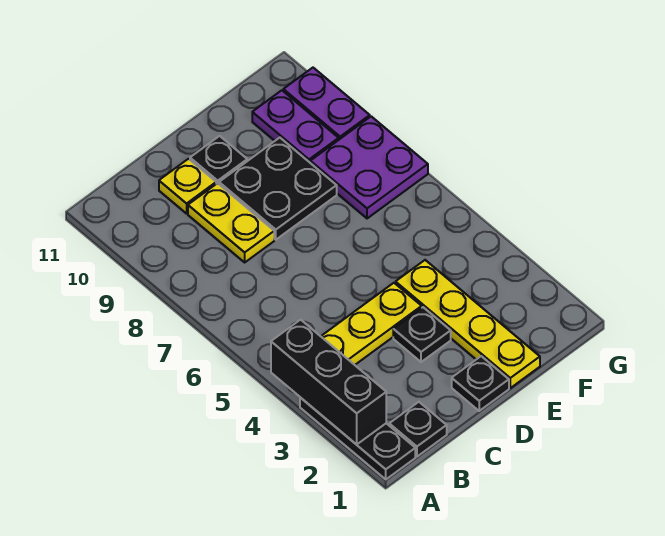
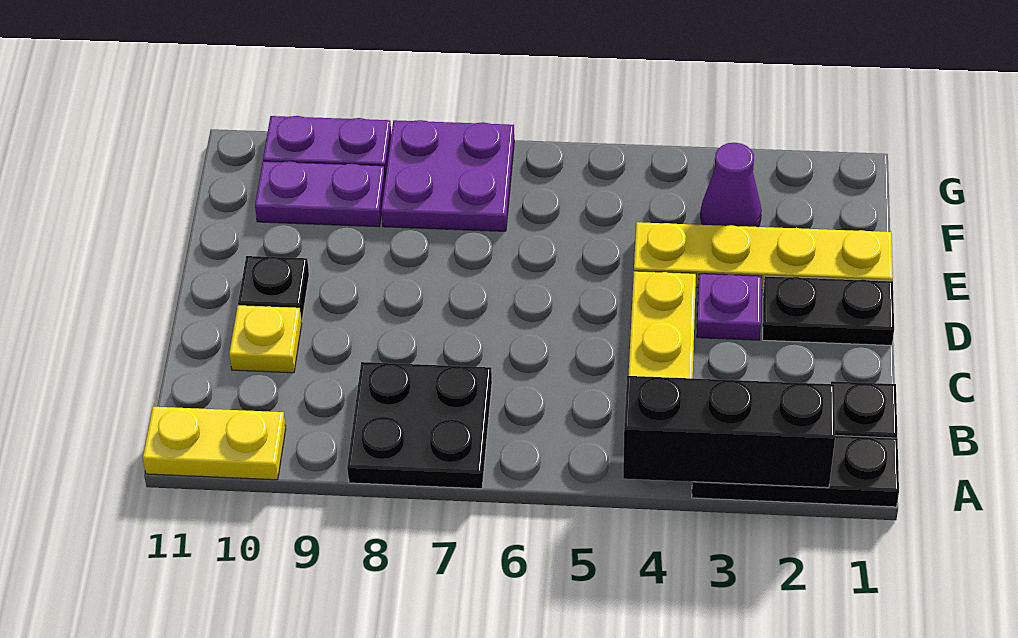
yellow plate C8:C9 level 1 -> yellow plate A10:A11 level 1
black plate D1 level 1 -> black plate D1:D2 level 1
black plate D3 level 1 -> purple plate D3 level 1
black plate D8:E9 level 1 -> black plate A7:B8 level 1
none -> purple cone F3 level 1

